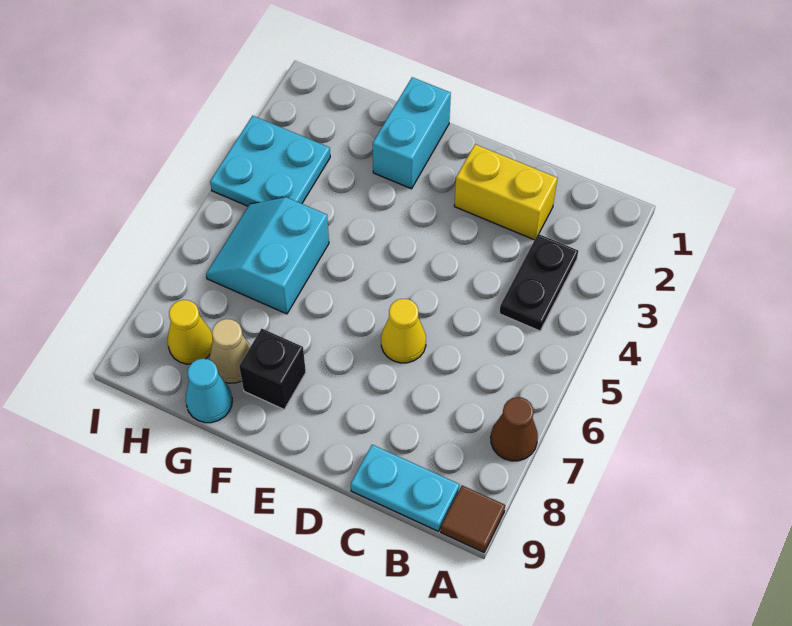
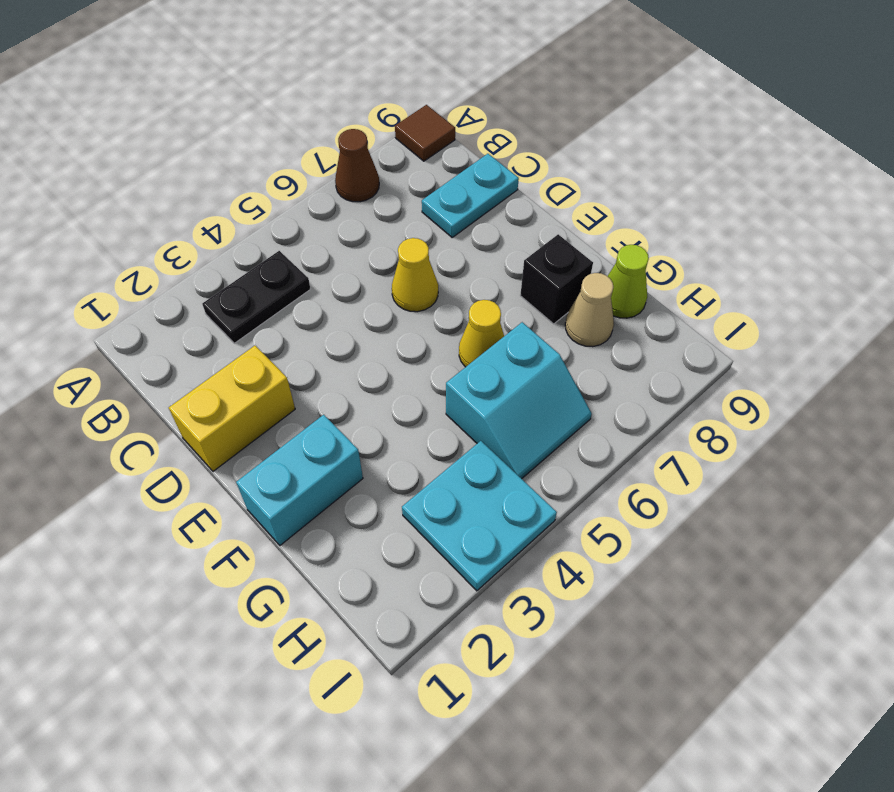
cyan plate B9:C9 level 1 -> cyan plate C8:C9 level 1
yellow brick C2:D2 level 1 -> yellow brick D1:D2 level 1
cyan cone G9 level 1 -> lime cone G9 level 1
yellow cone H8 level 1 -> yellow cone F6 level 1

